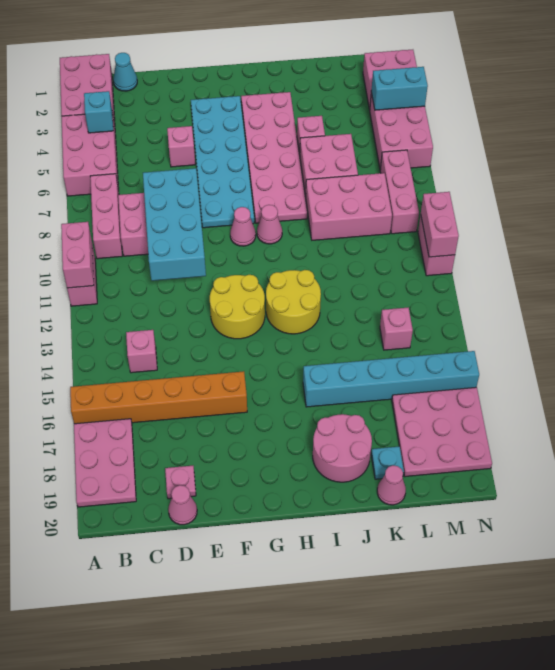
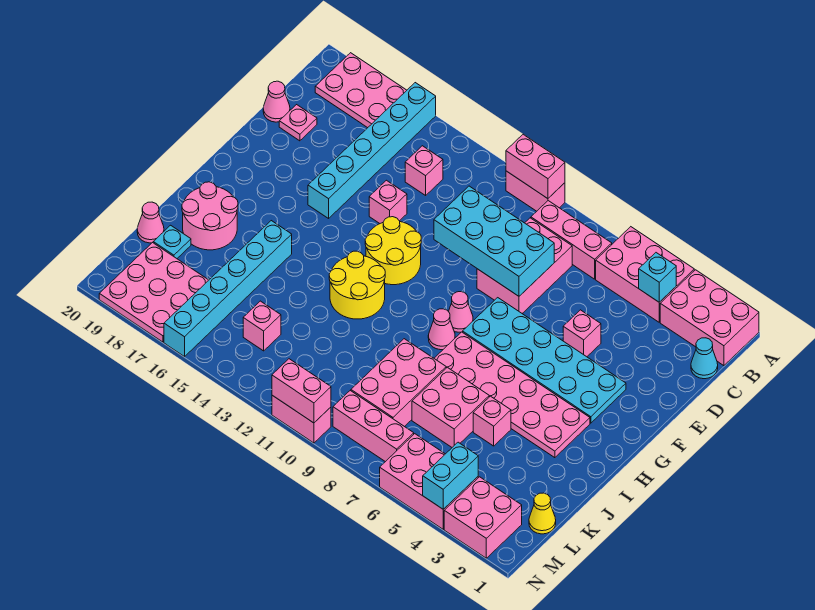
orange brick A16:F16 level 1 -> cyan brick A16:F16 level 1
none -> pink brick E14 level 1
none -> yellow cone L1 level 1

